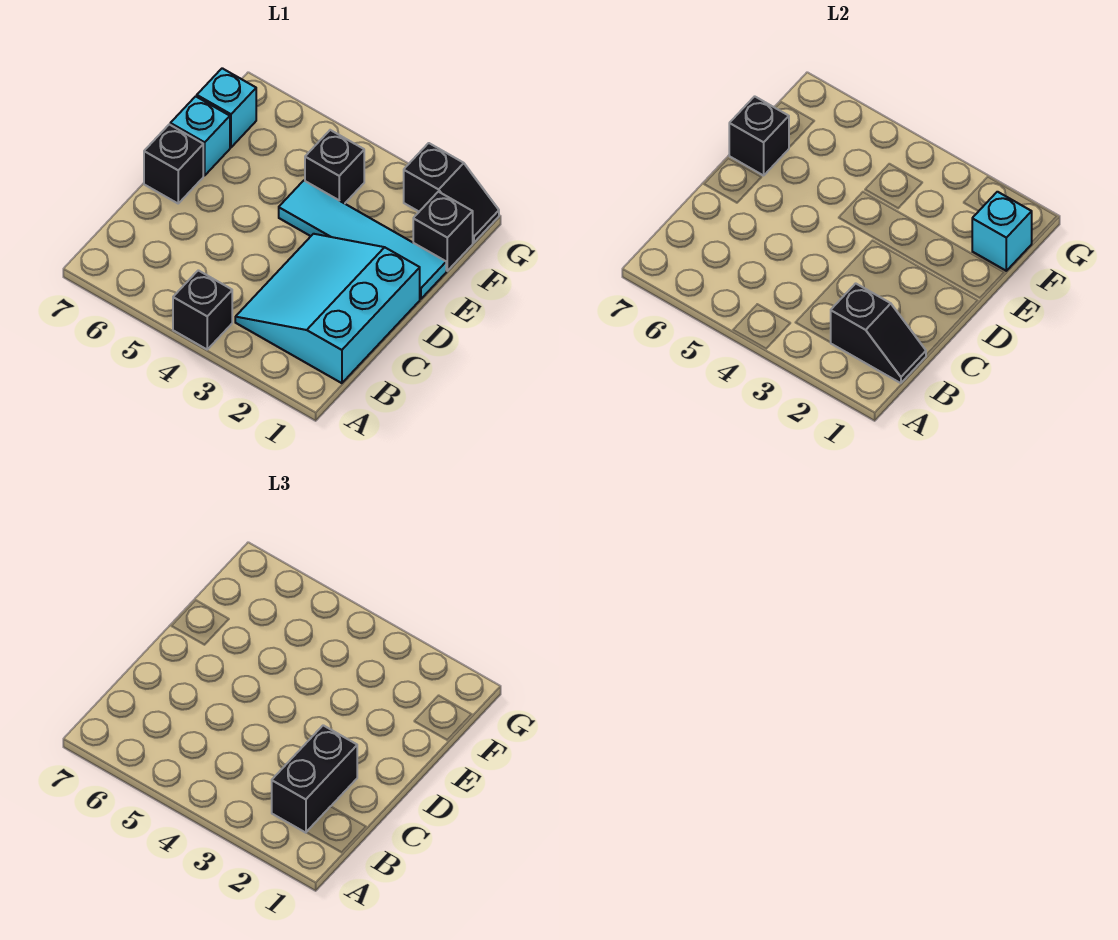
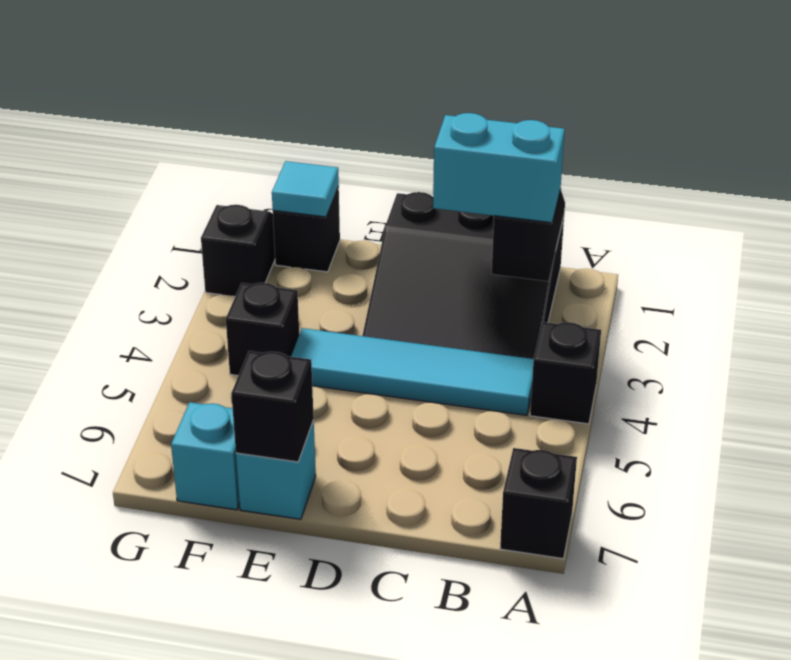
cyan slope B1:D3 level 1 top 1 -> black slope B1:D3 level 1 top 1
black brick B2:C2 level 3 -> cyan brick B2:C2 level 3
black brick D7 level 1 -> black brick A7 level 1
cyan tile E1:E4 level 1 -> cyan tile B4:E4 level 1
cyan brick F1 level 2 -> cyan tile F1 level 2

